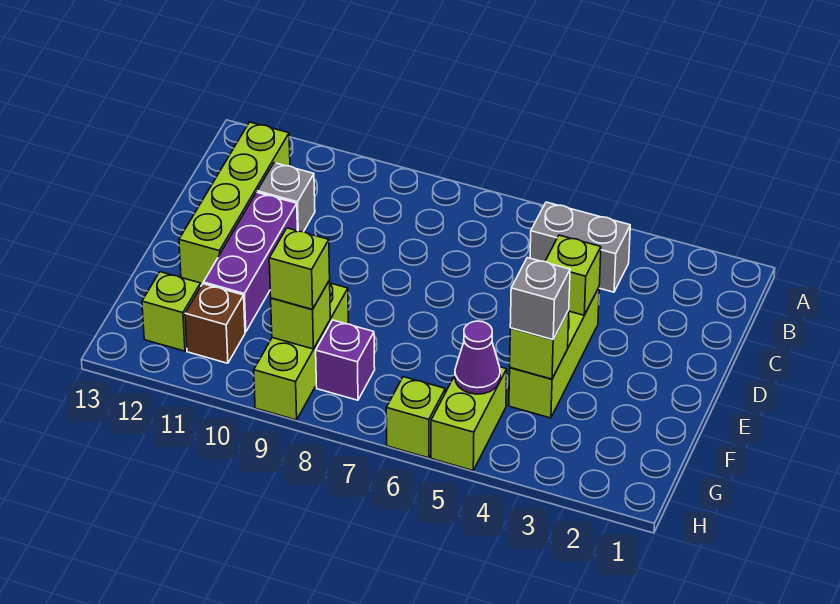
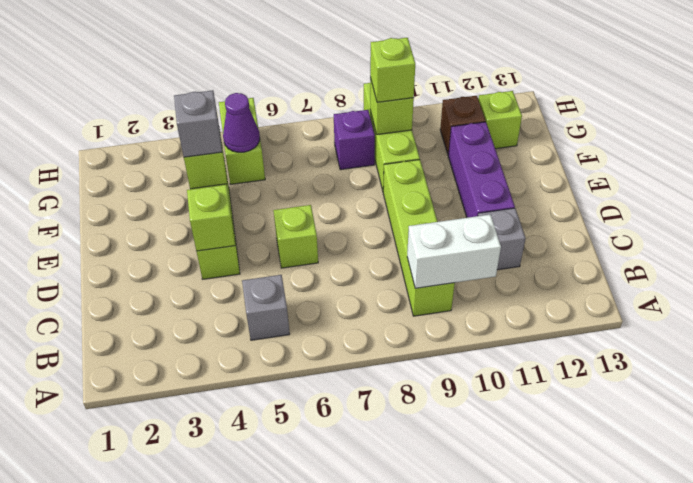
grey brick B4:B5 level 1 -> grey brick B5 level 1
none -> white brick B9:B10 level 2
lime brick B12:E12 level 1 -> lime brick B9:E9 level 1
lime brick H6 level 1 -> lime brick D6 level 1

